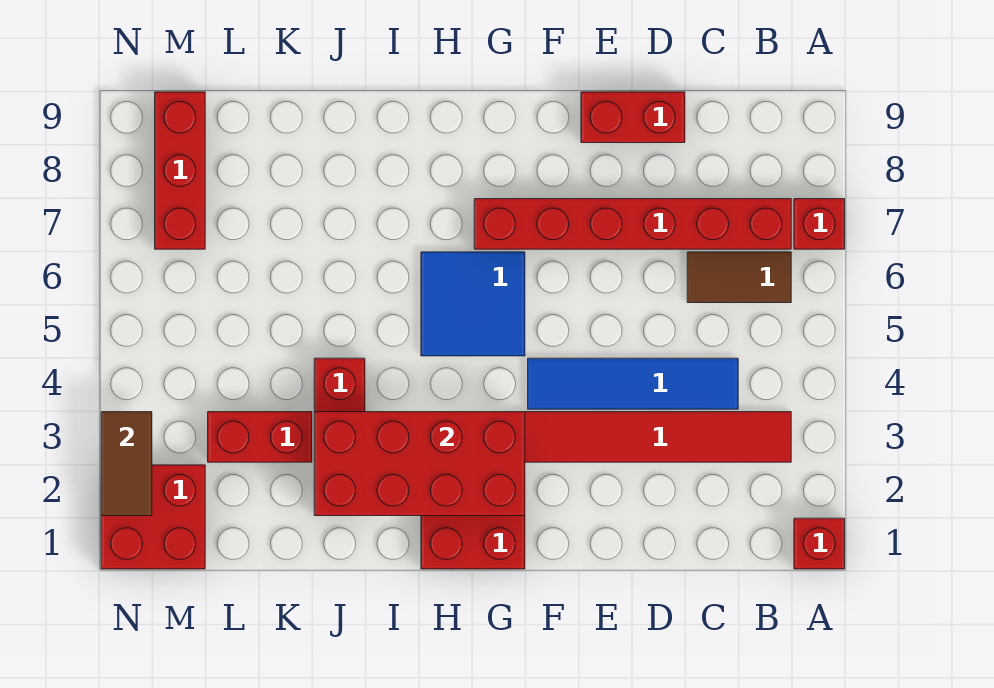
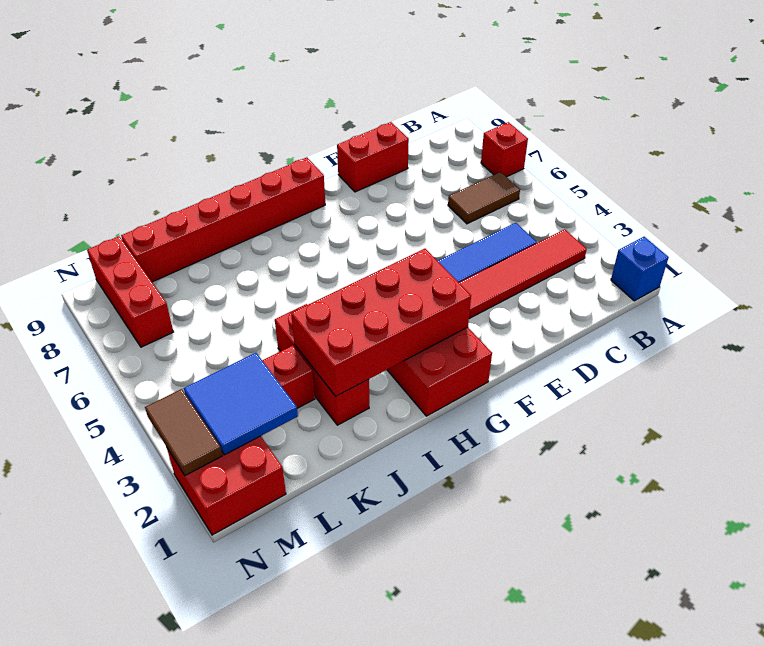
red brick A1 level 1 -> blue brick A1 level 1
red brick B7:G7 level 1 -> red brick G9:L9 level 1
blue tile G5:H6 level 1 -> blue tile L2:M3 level 2

